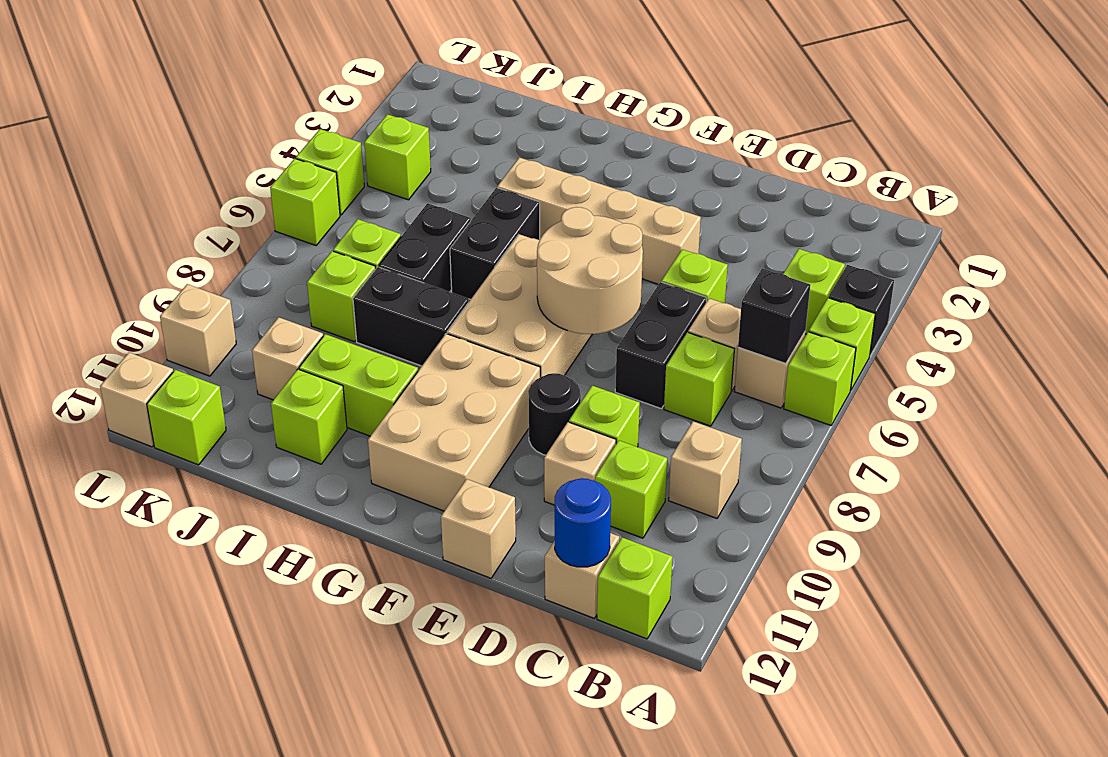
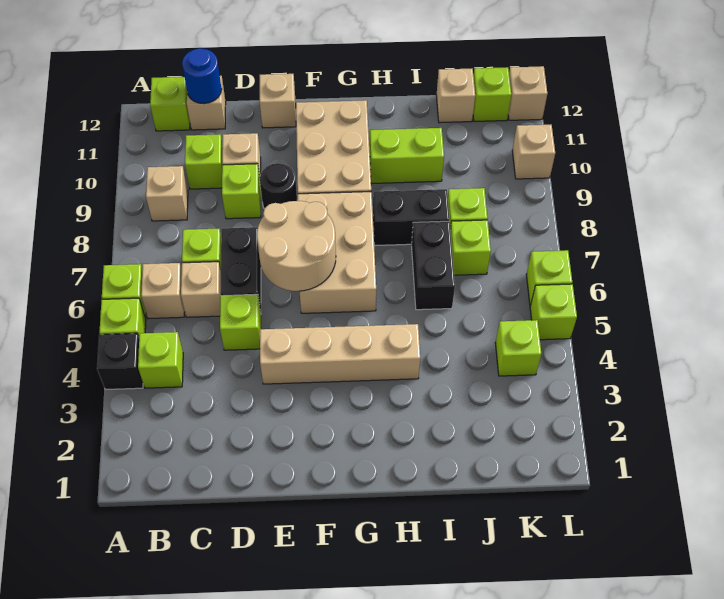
black brick B6 level 2 -> none
black brick H5:H6 level 1 -> none
lime brick I11 level 1 -> none
tan brick J10 level 1 -> tan brick J12 level 1

